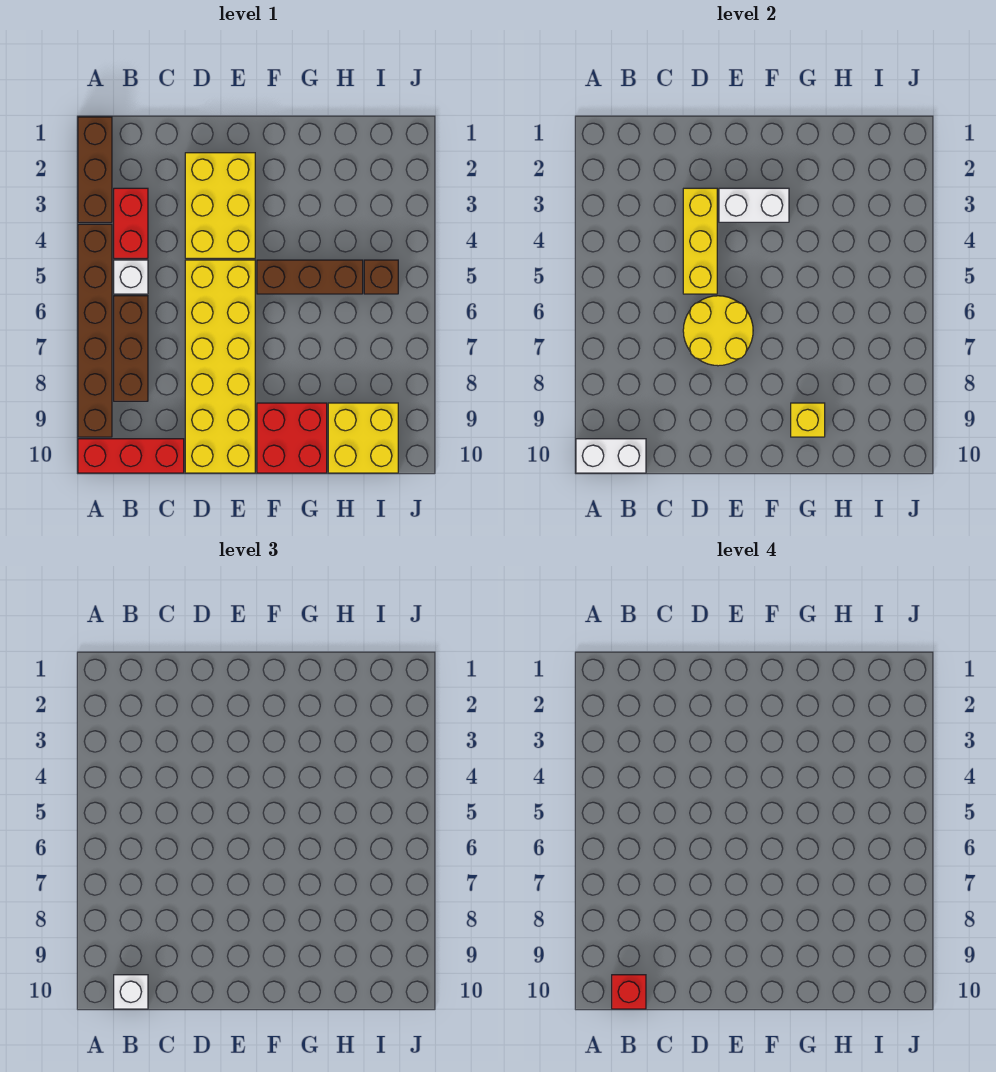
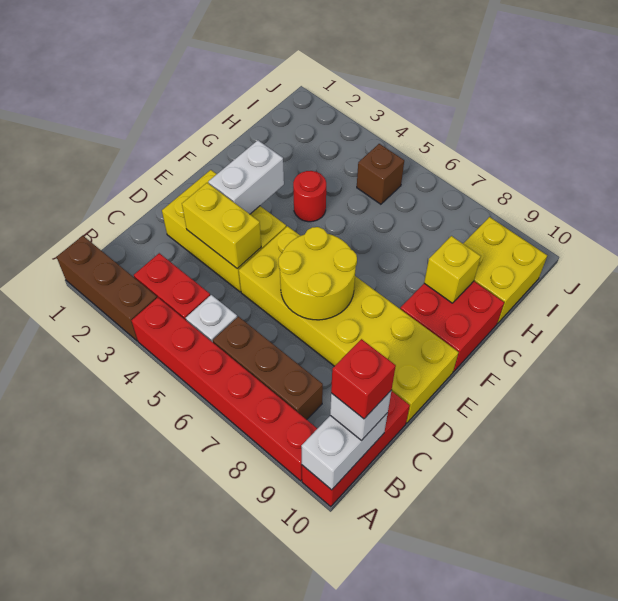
brown brick A4:A9 level 1 -> red brick A4:A9 level 1
yellow brick D3:D5 level 2 -> yellow brick D3:D4 level 2
brown brick F5:H5 level 1 -> none
none -> red round brick G4 level 1

